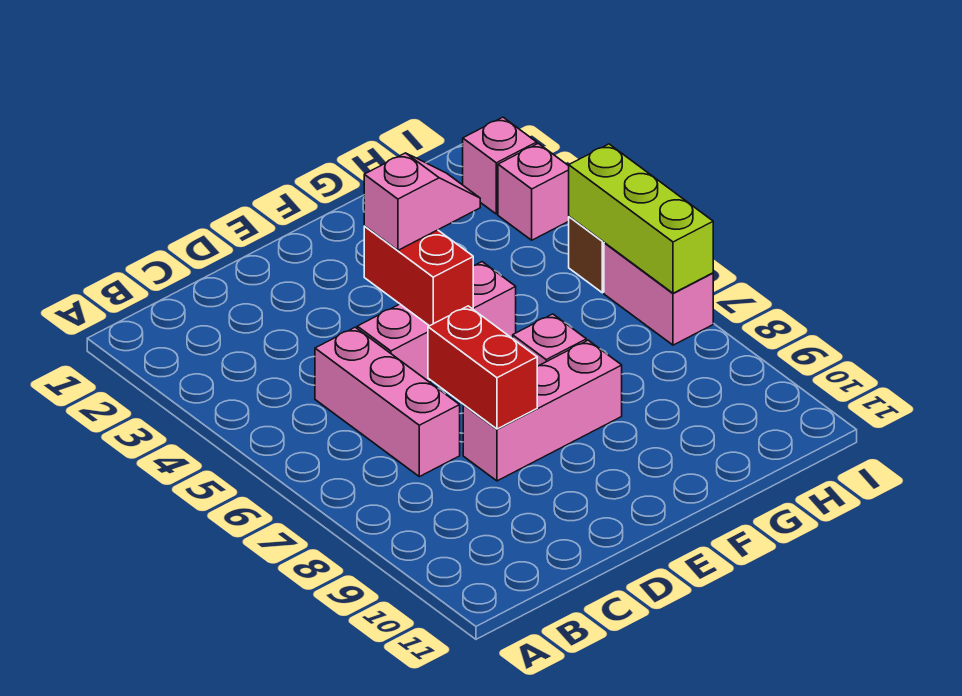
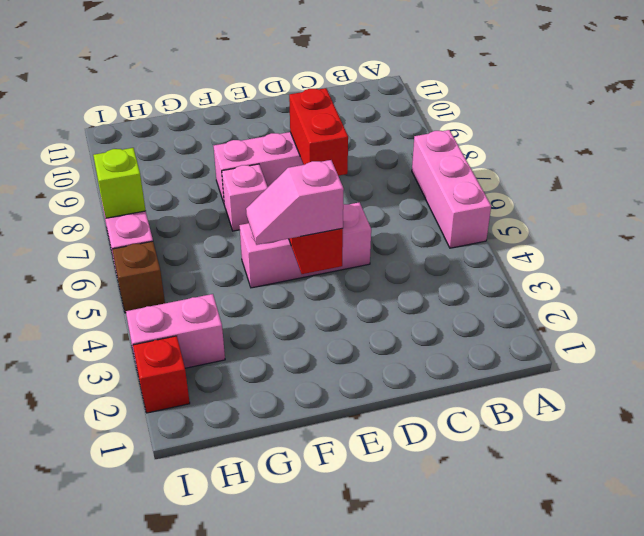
pink brick C5:C7 level 1 -> pink brick A5:A7 level 1
pink brick I2 level 1 -> red brick I2 level 1
pink brick I3 level 1 -> pink brick H3:I3 level 1
lime brick I5:I7 level 2 -> lime brick I7 level 2

